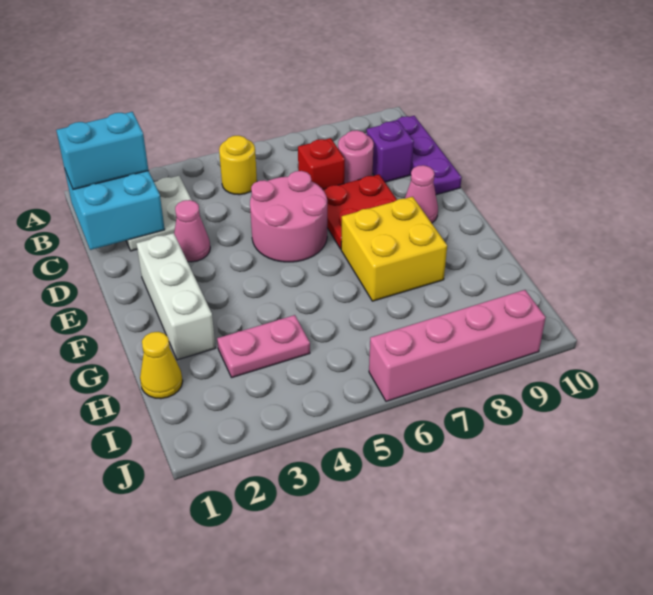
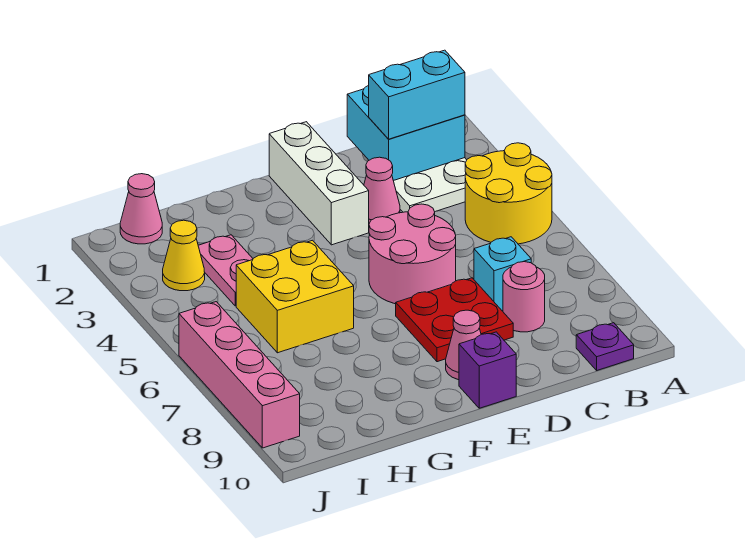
cyan brick B1:B2 level 3 -> cyan brick B2:C2 level 3
yellow round brick B5 level 1 -> yellow round brick A4:B5 level 1
purple plate B10:D10 level 1 -> purple plate B10 level 1
red brick C7 level 1 -> cyan brick C7 level 1
purple brick C9 level 1 -> purple brick E10 level 1
white brick E2:G2 level 1 -> white brick E1:E3 level 1
yellow brick F7:G8 level 1 -> yellow brick G5:H6 level 1
yellow cone H1 level 1 -> yellow cone I3 level 1
none -> pink cone I1 level 1

